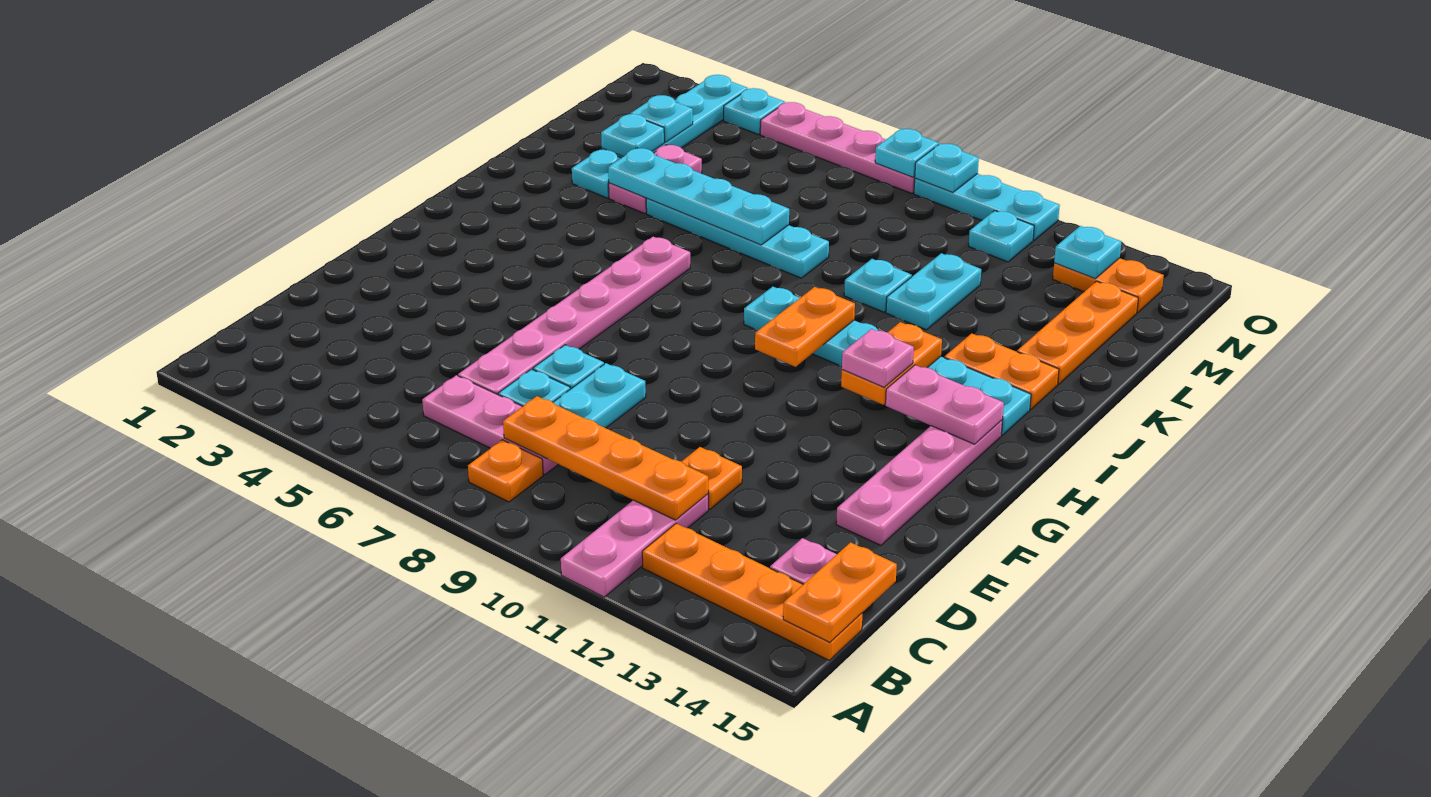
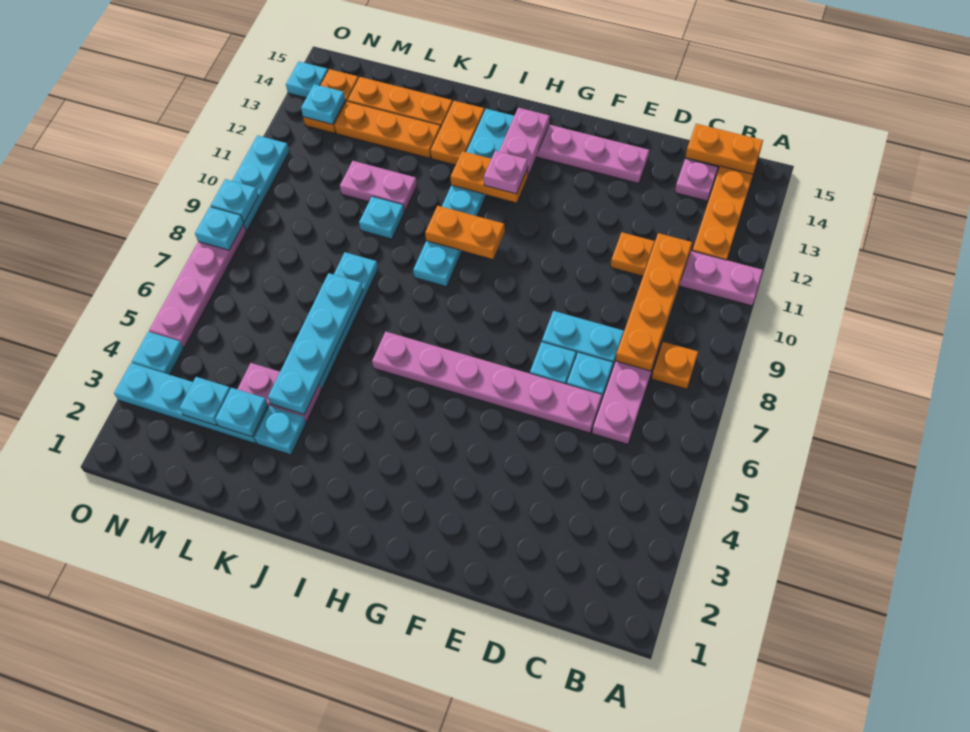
cyan plate K11:L11 level 1 -> pink plate K11:L11 level 1
none -> orange plate K13:M13 level 1
cyan plate N11 level 1 -> cyan plate O14 level 1

